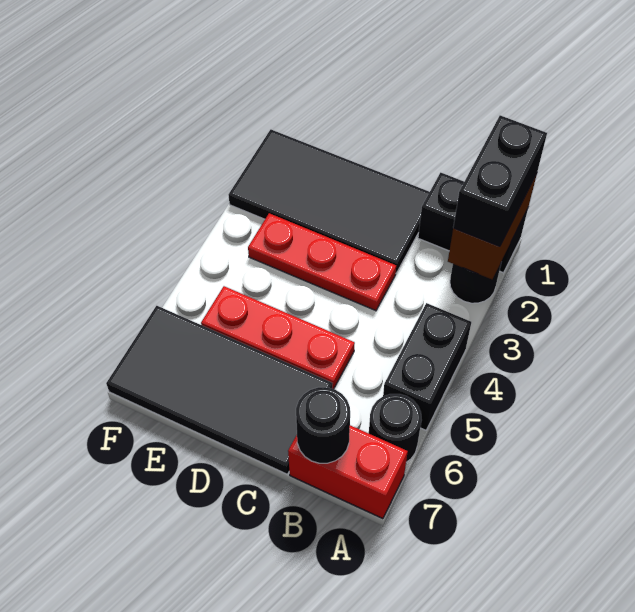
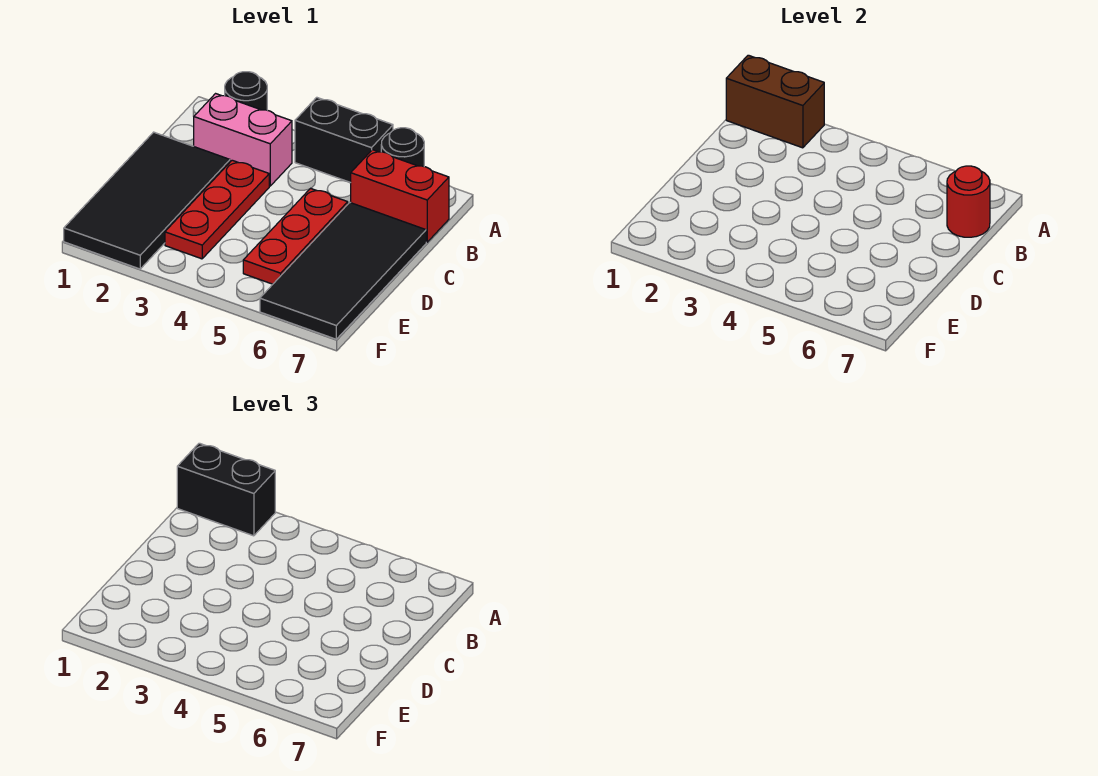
black brick A1:B1 level 1 -> none
red brick A7:B7 level 1 -> red brick B6:B7 level 1
none -> pink brick B2:B3 level 1
black round brick B7 level 2 -> red round brick B7 level 2

